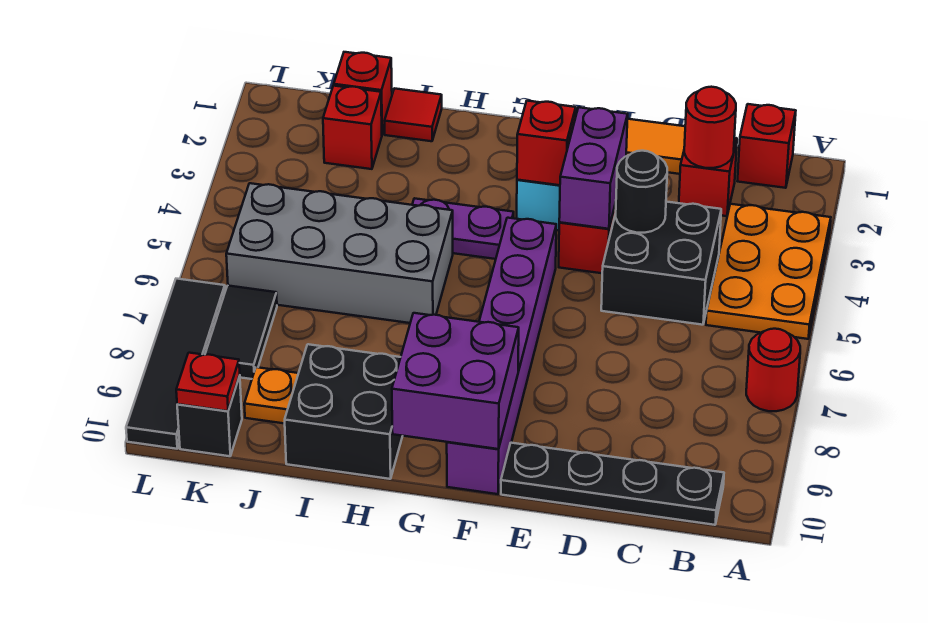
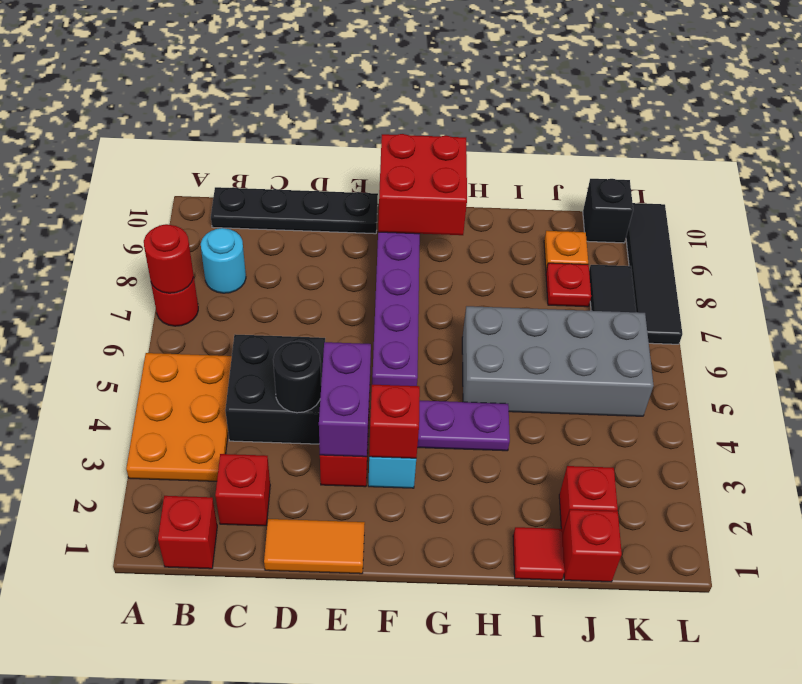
none -> cyan round brick B8 level 1
red round brick C2 level 2 -> red round brick A7 level 2
purple brick F9:G10 level 2 -> red brick F9:G10 level 2
black brick H9:I10 level 1 -> none
red plate K10 level 2 -> red plate J8 level 1

